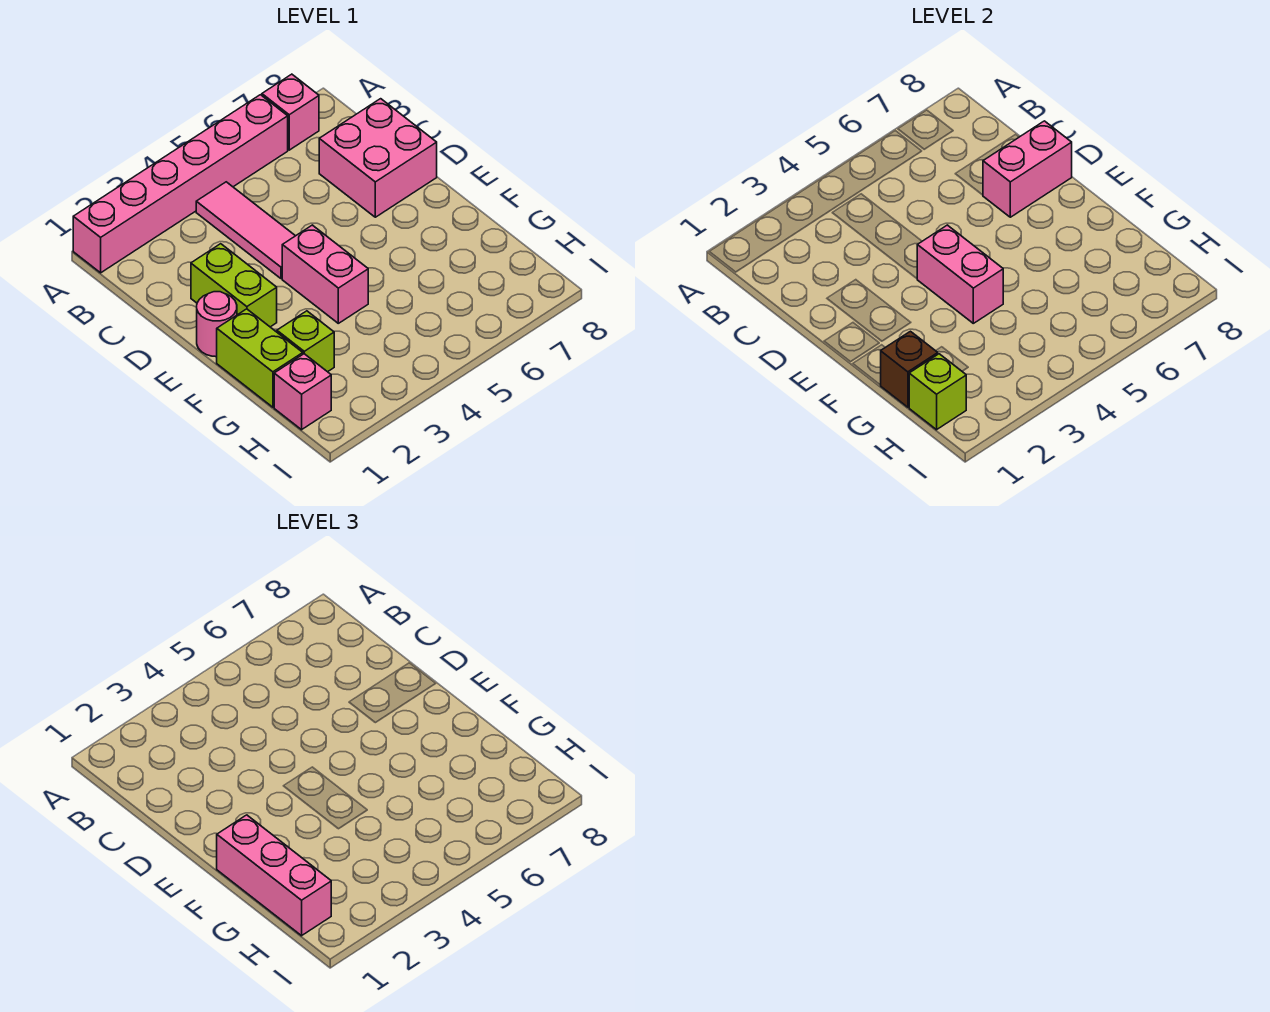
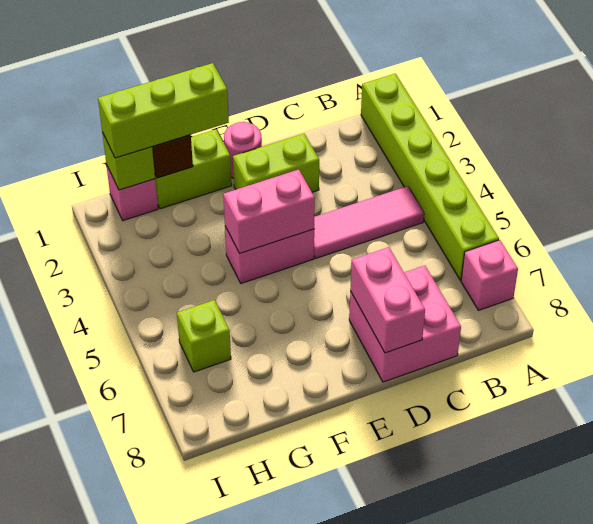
pink brick A1:A6 level 1 -> lime brick A1:A6 level 1
pink brick F1:H1 level 3 -> lime brick F1:H1 level 3
lime brick G2 level 1 -> lime brick H6 level 1

